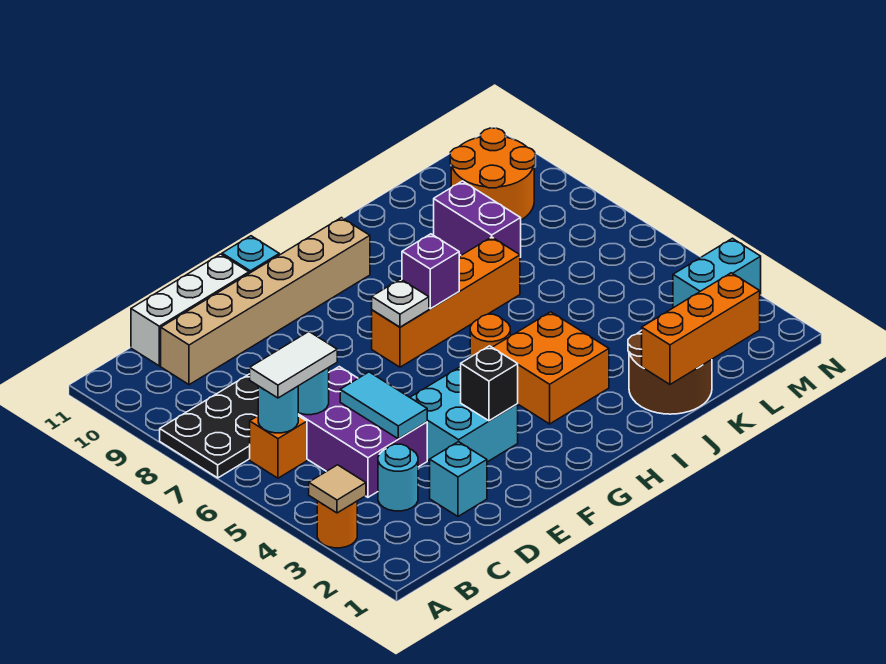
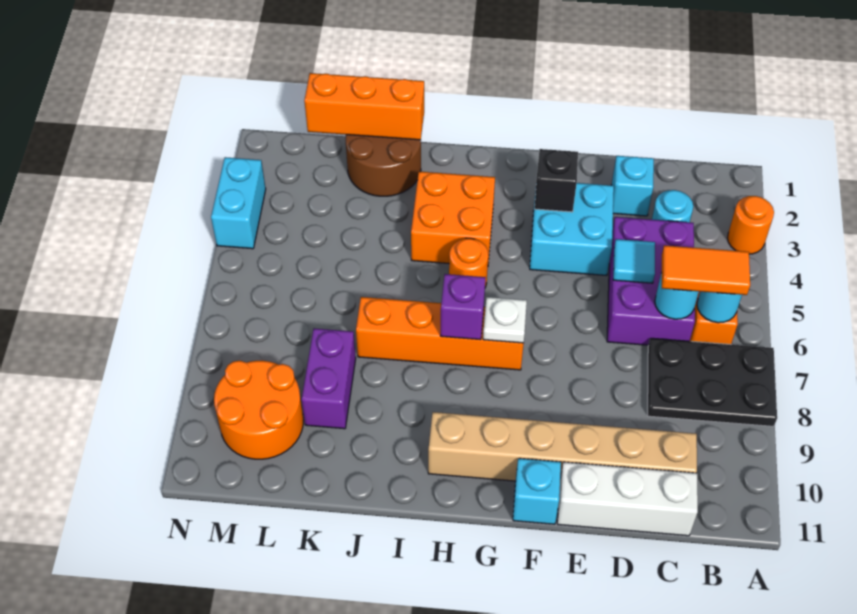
tan tile A3 level 2 -> none
white tile B6:C6 level 3 -> orange tile B6:C6 level 3
cyan tile D4:D5 level 2 -> cyan tile D5 level 2
cyan brick M3:N3 level 1 -> cyan brick N3:N4 level 1

